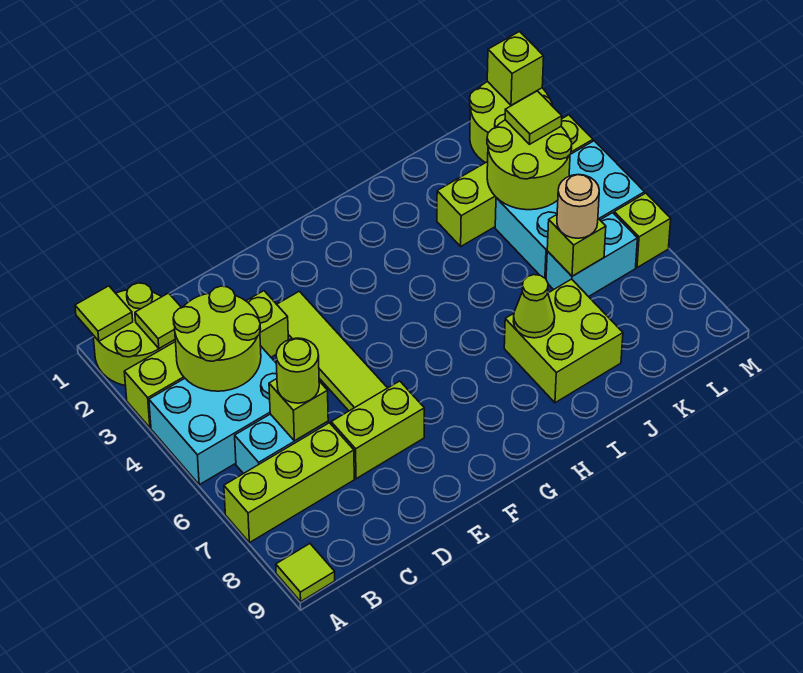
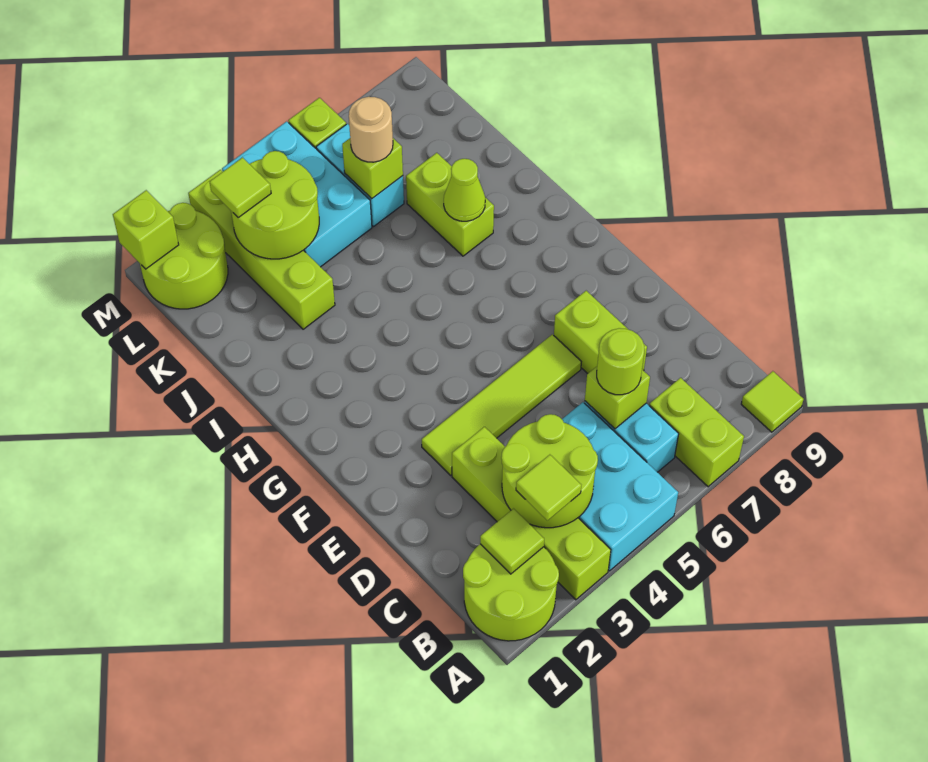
lime tile A1 level 2 -> lime tile B3 level 3
lime brick A7:C7 level 1 -> lime brick A7:B7 level 1
lime brick I7:J8 level 1 -> lime brick I7:J7 level 1

